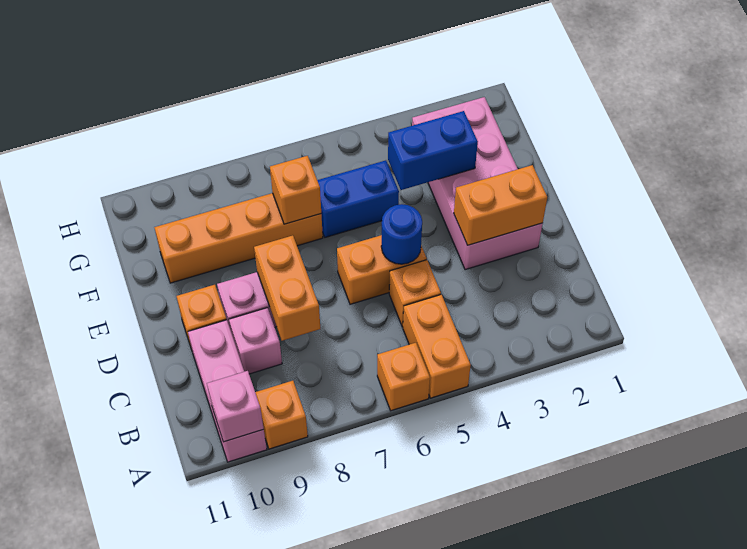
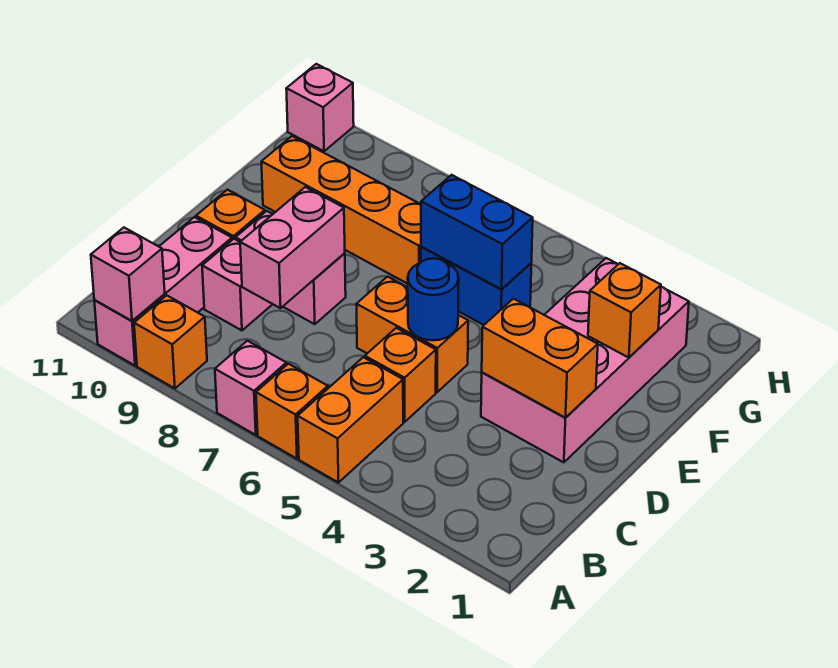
none -> pink brick A7 level 1
orange brick C8:D8 level 2 -> pink brick C8:D8 level 2
blue brick F3:F4 level 2 -> blue brick F5:F6 level 2
orange brick F7 level 2 -> orange brick F2 level 2
none -> pink brick H11 level 1

